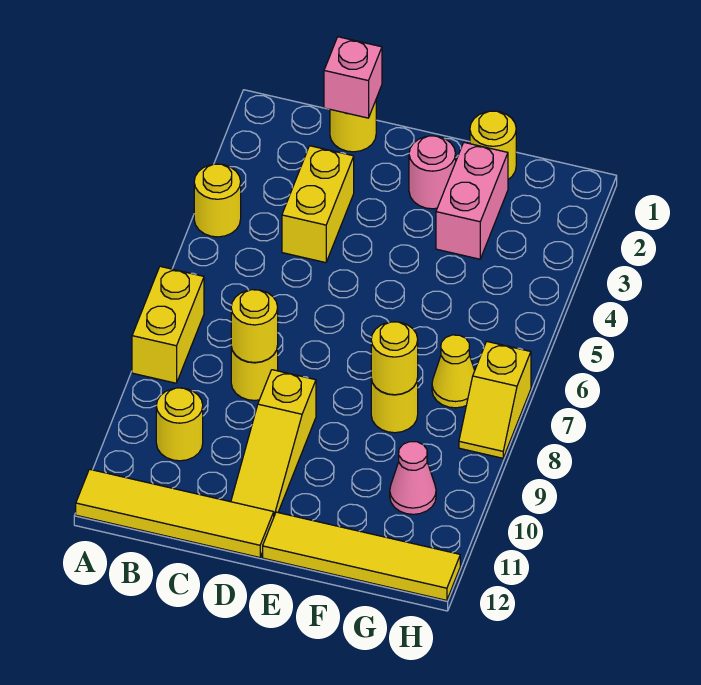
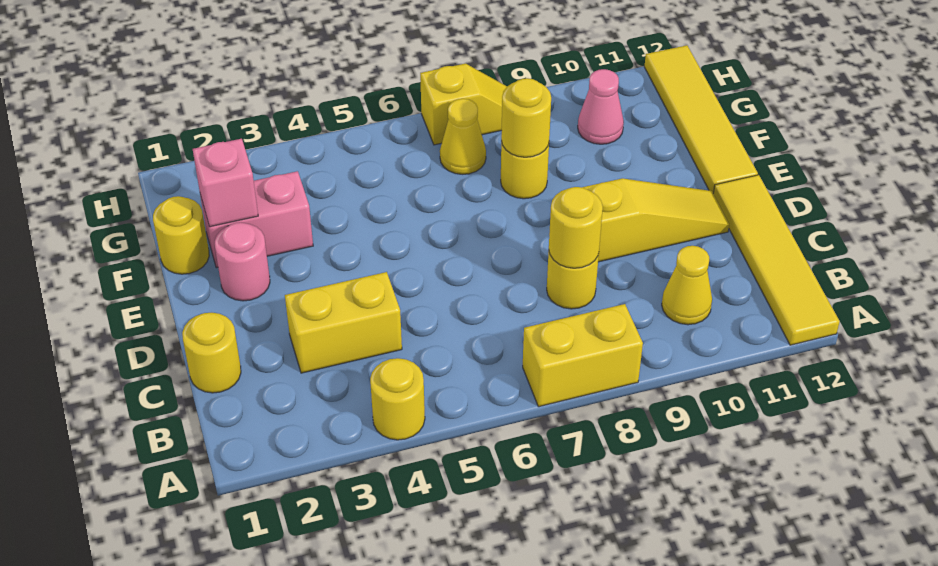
yellow round brick B10 level 1 -> yellow cone B10 level 1
pink brick C1 level 2 -> pink brick F2 level 2

